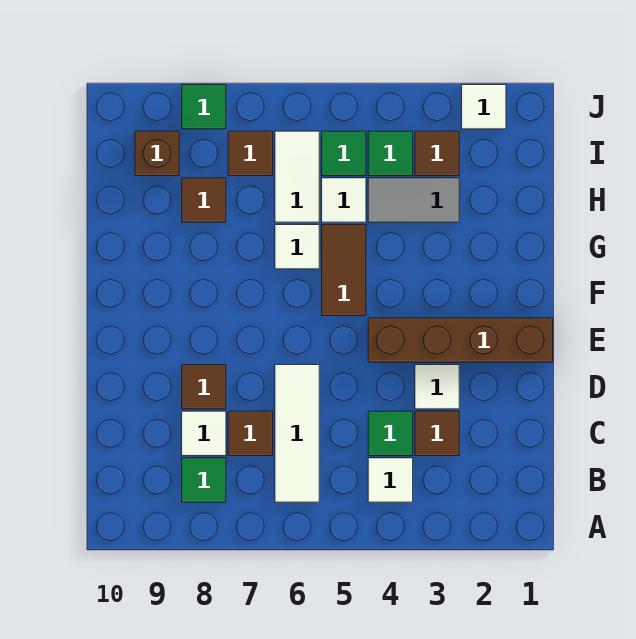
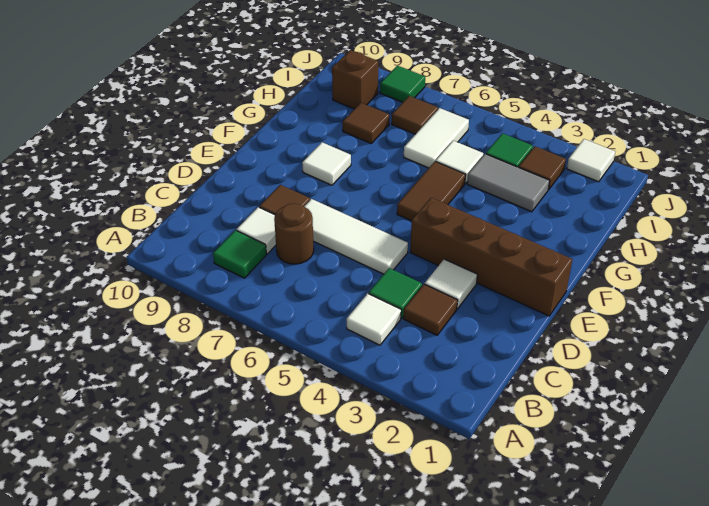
white tile B6:D6 level 1 -> white tile D5:D7 level 1
brown tile C7 level 1 -> brown round brick C7 level 1
white tile G6 level 1 -> white tile F8 level 1
green tile I5 level 1 -> none

